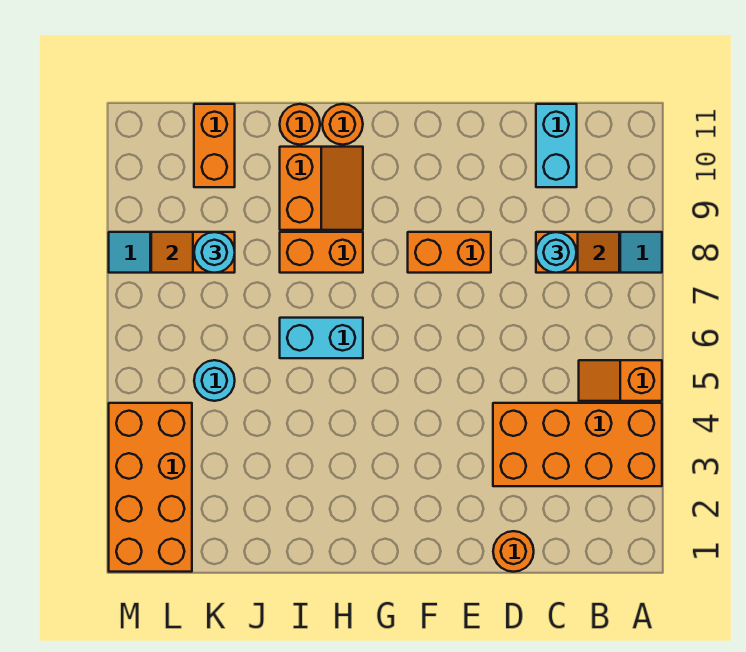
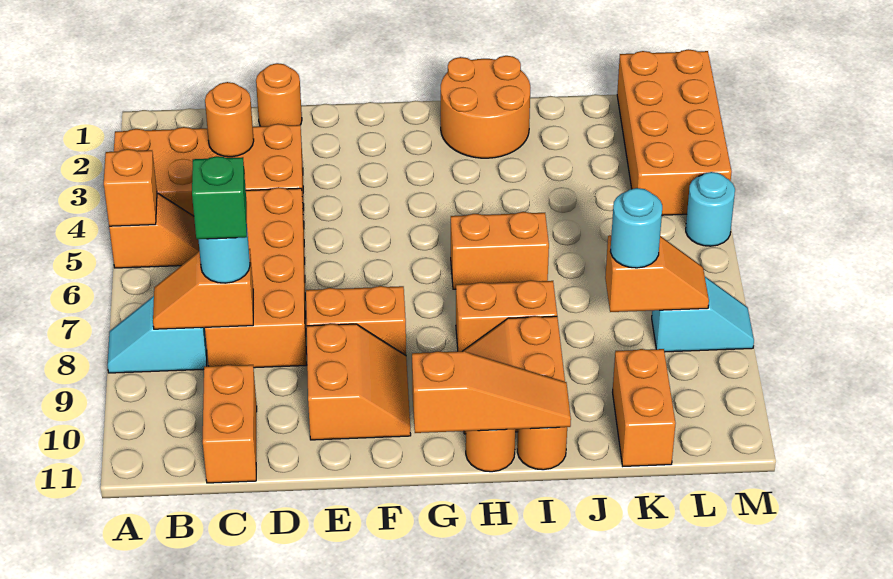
none -> orange brick A5 level 2
none -> orange round brick C3 level 2
none -> orange brick C5:D8 level 1
none -> green brick C8 level 4
cyan brick C10:C11 level 1 -> orange brick C10:C11 level 1
none -> orange slope E9:F10 level 1 top E
none -> orange slope G11:I11 level 2 top G
none -> orange round brick H1:I2 level 1
cyan brick H6:I6 level 1 -> orange brick H6:I6 level 1
cyan round brick K5 level 1 -> cyan round brick M5 level 1

